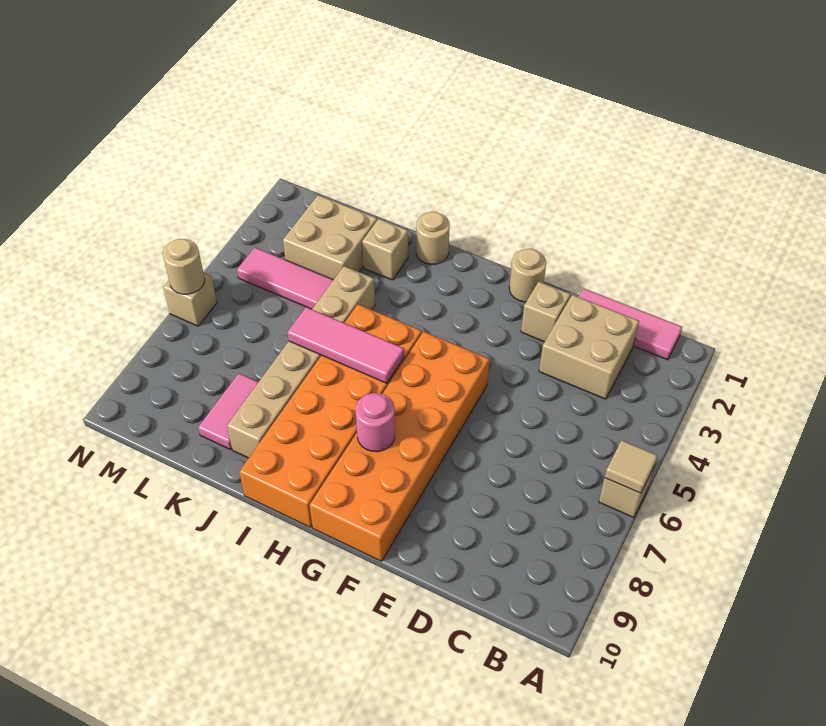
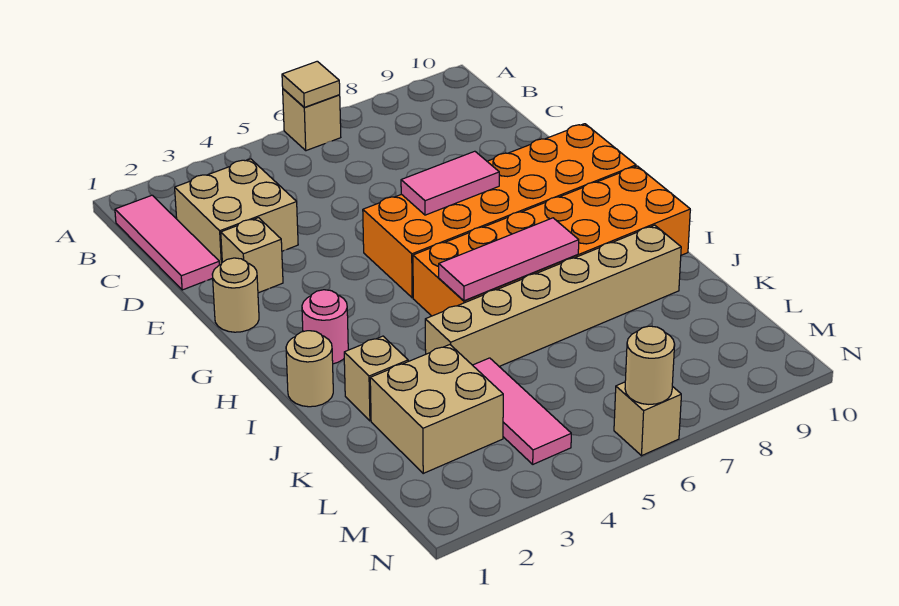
pink round brick G8 level 2 -> pink round brick H2 level 1
pink tile H6:J6 level 2 -> pink tile I5:I7 level 2
pink tile K8:K9 level 1 -> pink tile F6:F7 level 2

